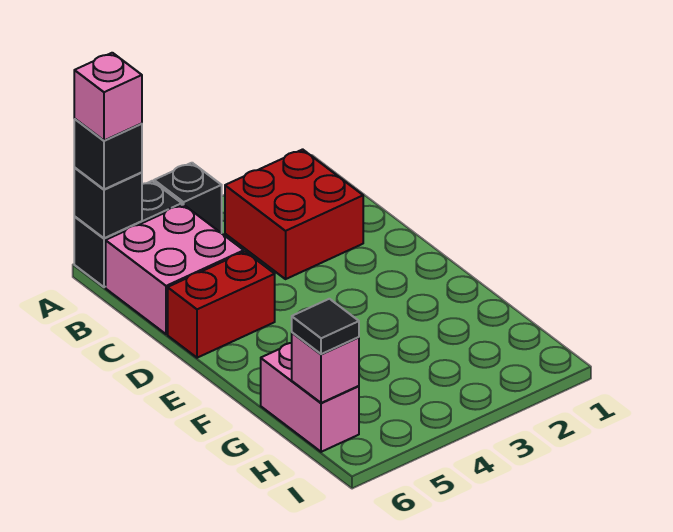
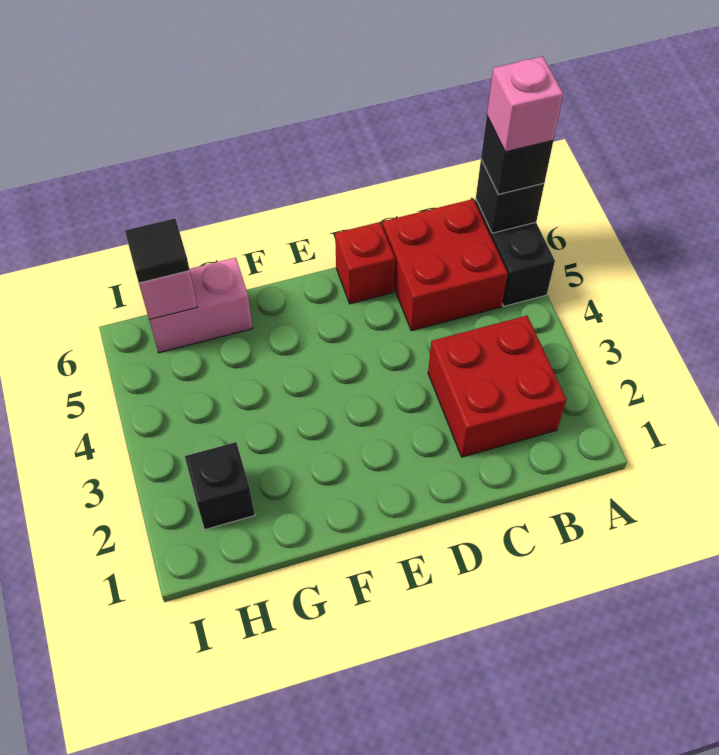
black brick A4 level 1 -> black brick H2 level 1
pink brick B5:C6 level 1 -> red brick B5:C6 level 1
red brick D5:D6 level 1 -> red brick D6 level 1

